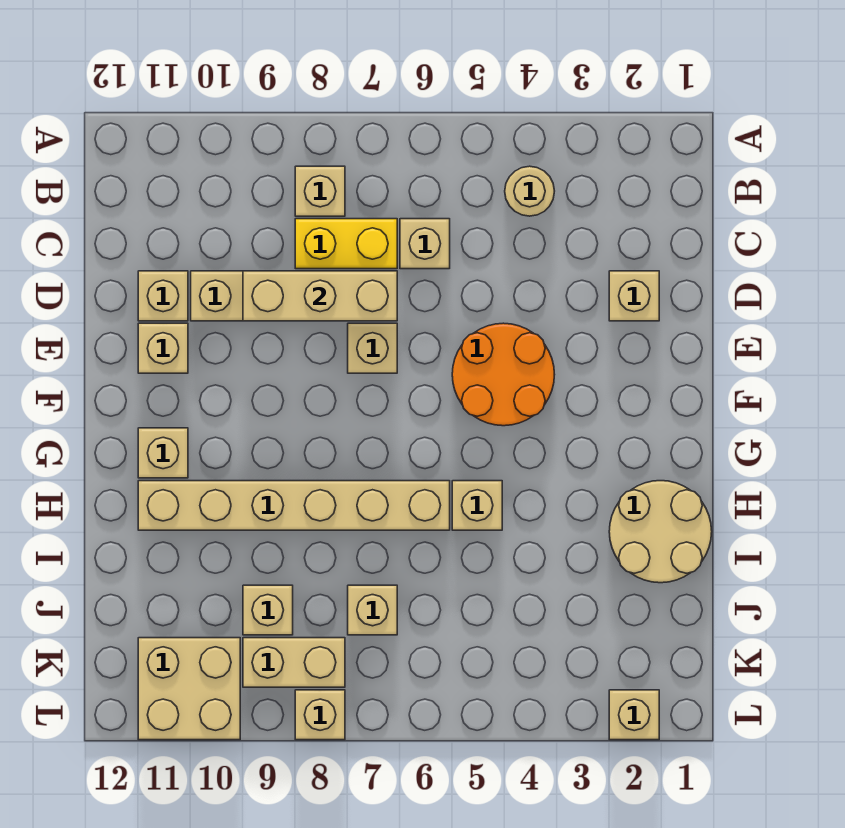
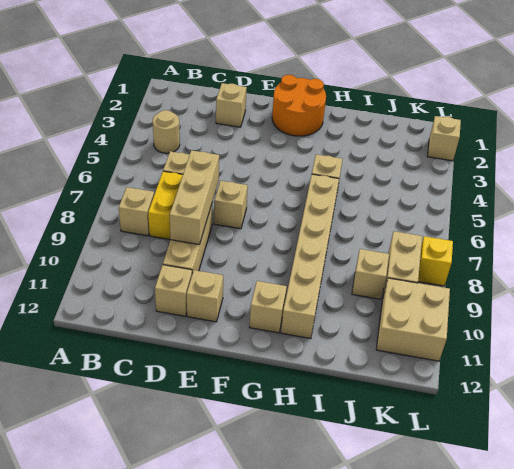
orange round brick E4:F5 level 1 -> orange round brick F1:G2 level 1
tan round brick H1:I2 level 1 -> none
tan brick J7 level 1 -> none
tan brick L8 level 1 -> yellow brick L8 level 1

